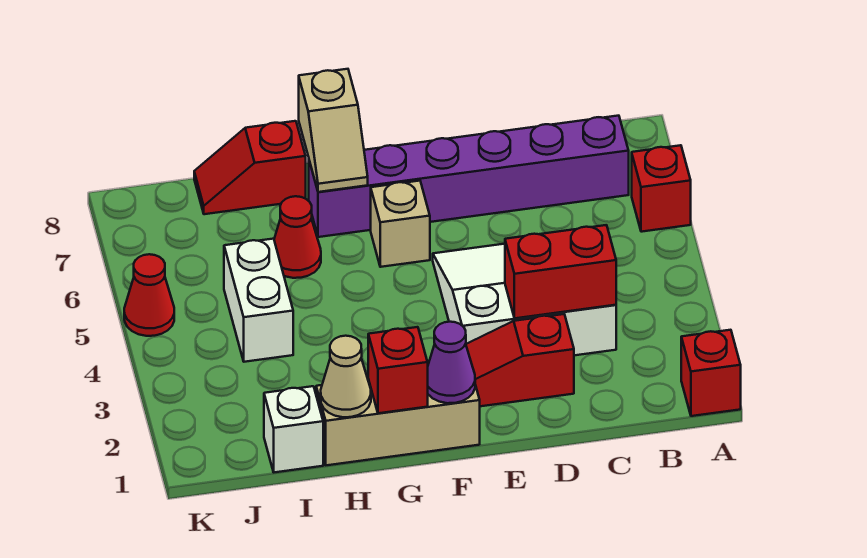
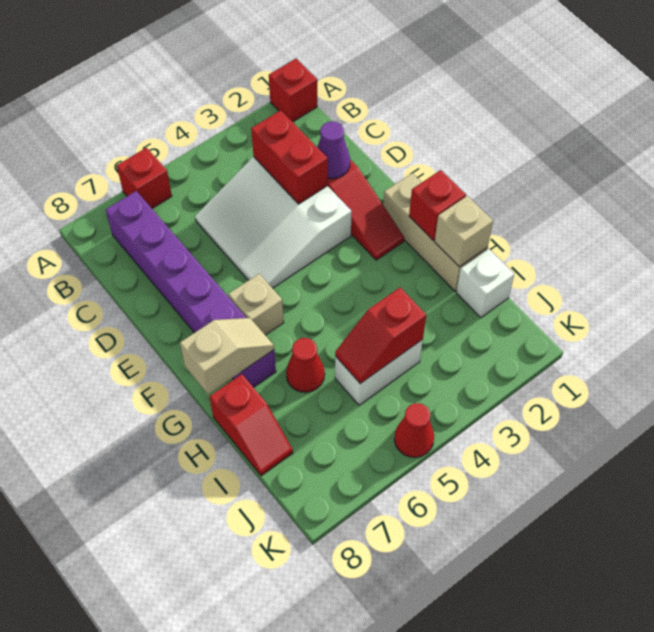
purple cone F1 level 2 -> purple cone D2 level 2
tan cone H1 level 2 -> tan brick H1 level 2
none -> red slope I4:I5 level 2 top 4

